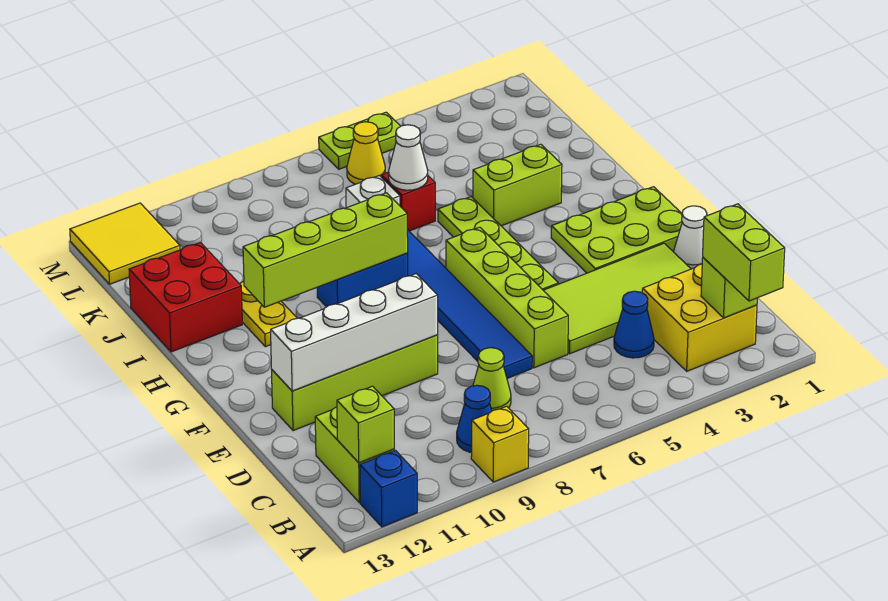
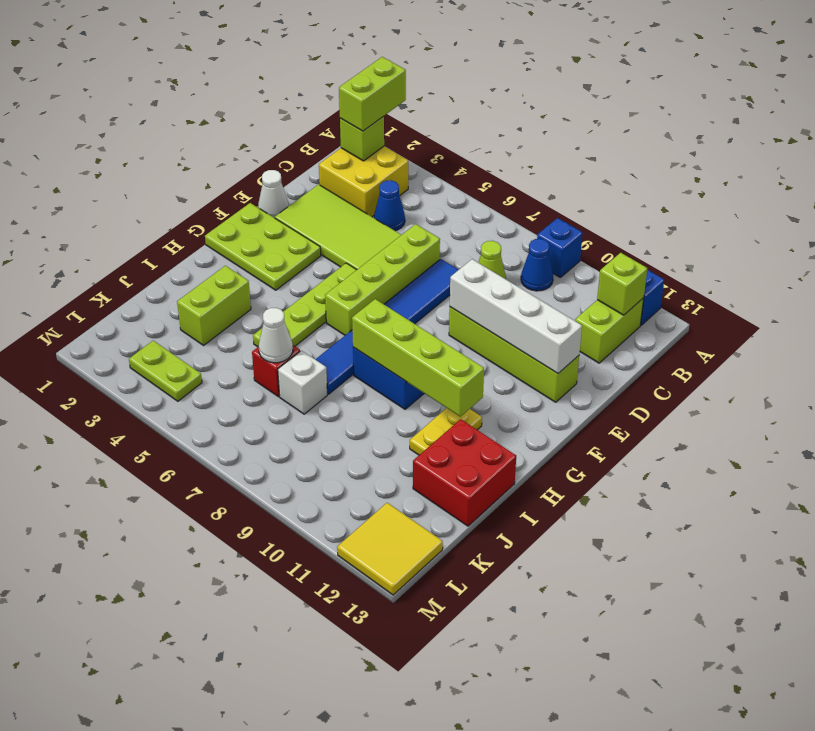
yellow brick A9 level 1 -> blue brick A9 level 1
lime brick I3:I4 level 1 -> lime brick I3:J3 level 1
yellow cone L6 level 1 -> none
lime plate M5:M6 level 1 -> lime plate L3:L4 level 1

